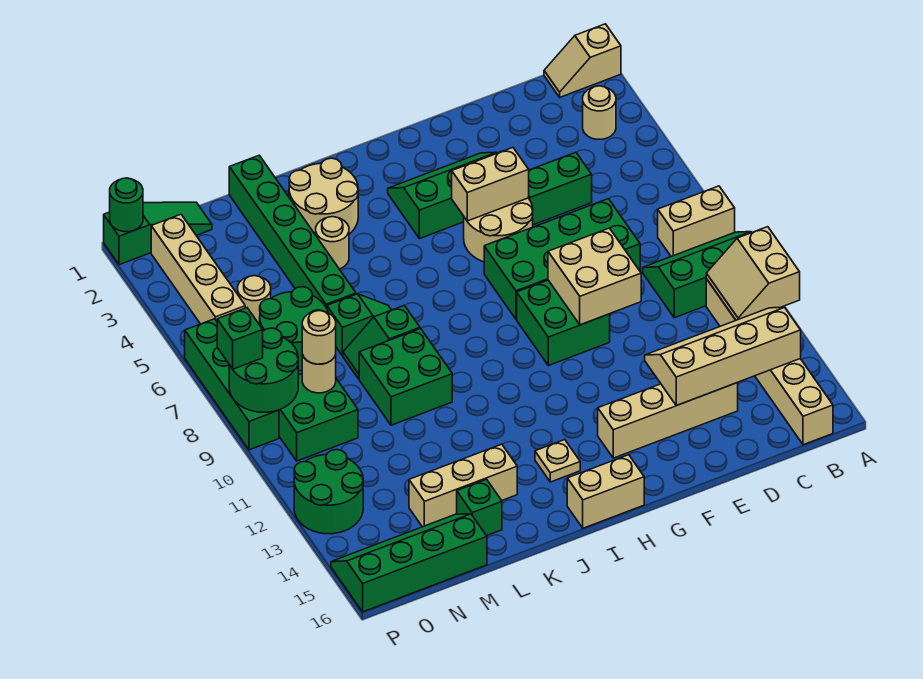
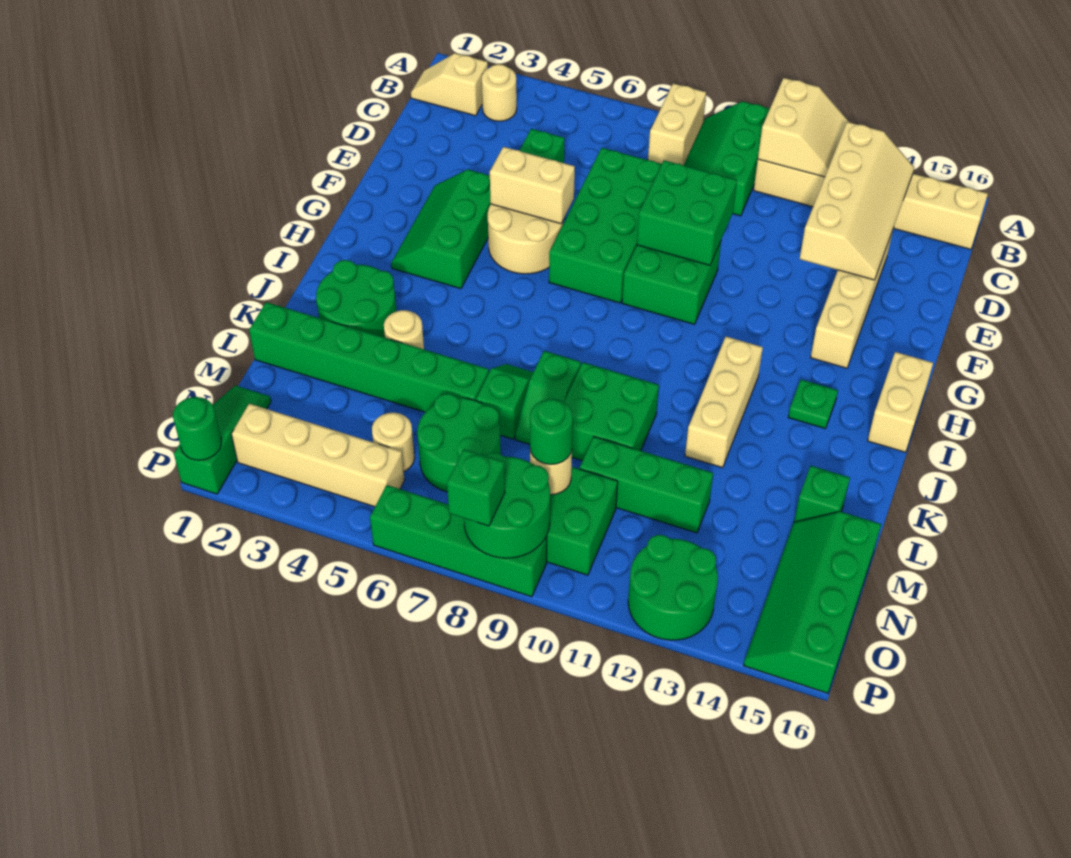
tan slope A1:B1 level 1 top A -> tan slope B1:B2 level 1 top 2
tan slope A11:B12 level 2 top A -> tan slope A11:B12 level 2 top 11
tan slope B13:E14 level 2 top 14 -> tan slope B13:E14 level 2 top 13
tan brick E9:F10 level 2 -> green brick E9:F10 level 2
tan brick F5:G5 level 2 -> tan brick F5:F6 level 2
tan plate I14 level 1 -> green plate I14 level 1
tan round brick J2:K3 level 1 -> green round brick J2:K3 level 1
tan brick K14:M14 level 1 -> tan brick I12:K12 level 1
none -> green brick M10:M12 level 1
tan round brick N9 level 3 -> green round brick N9 level 3

